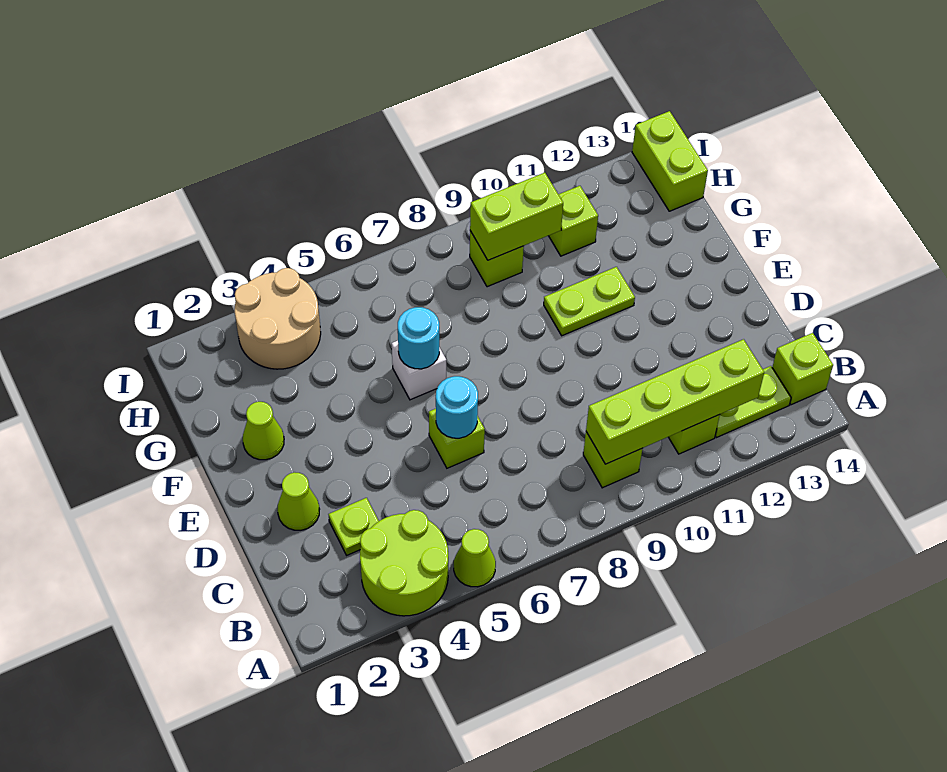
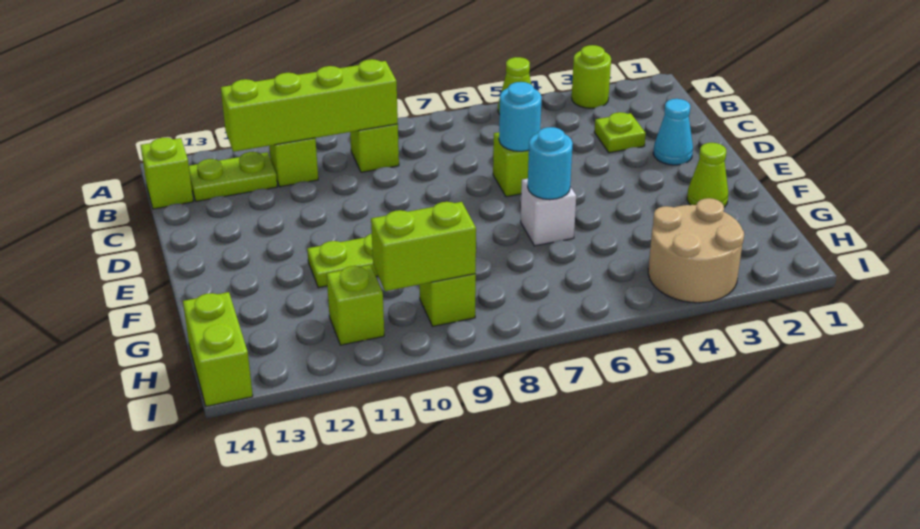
lime round brick A3:B4 level 1 -> lime round brick A3 level 1
lime cone D2 level 1 -> cyan cone D2 level 1

